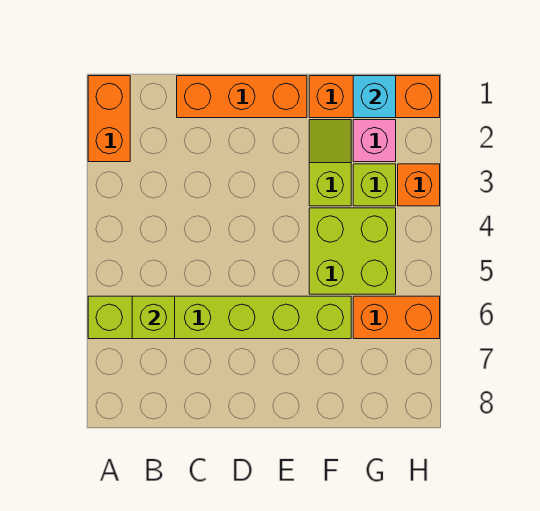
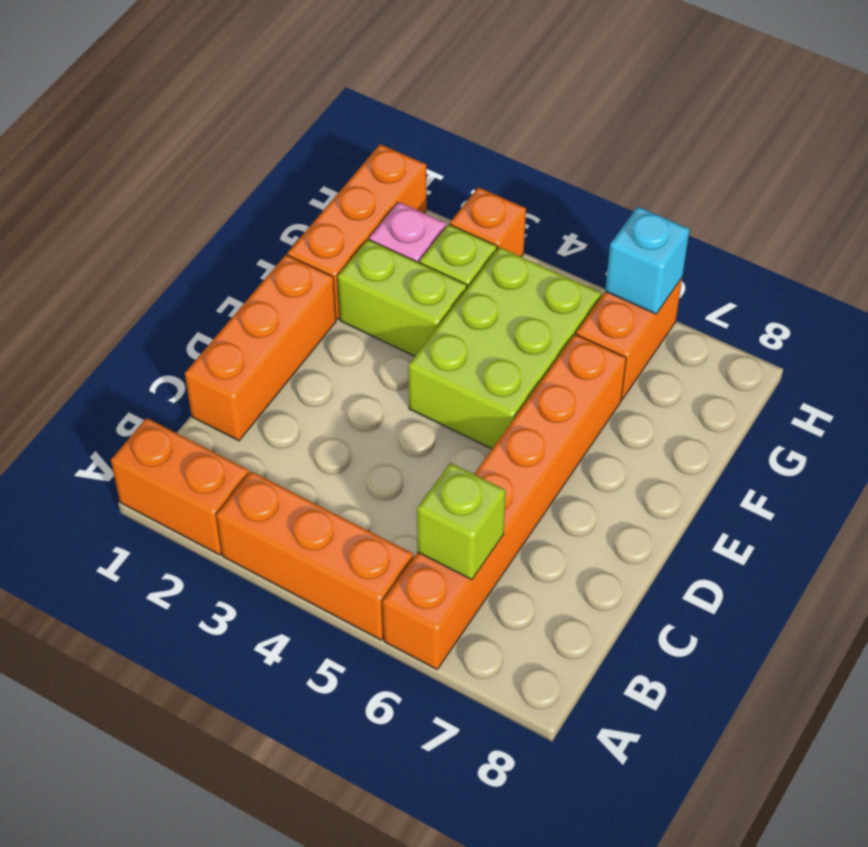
none -> orange brick A3:A5 level 1
lime brick A6:F6 level 1 -> orange brick A6:F6 level 1
lime slope F2:F3 level 1 top 3 -> lime brick F2:F3 level 1
lime brick F4:G5 level 1 -> lime brick E4:G5 level 1
cyan brick G1 level 2 -> cyan brick H6 level 2

